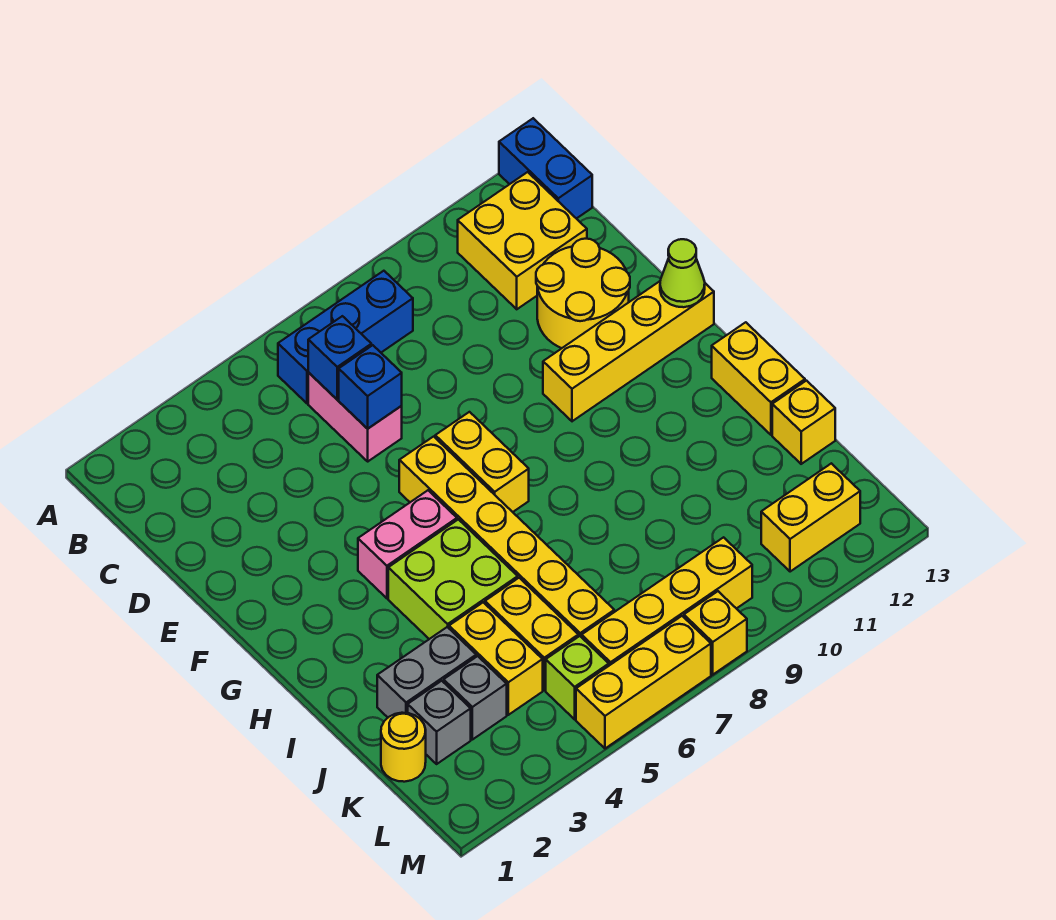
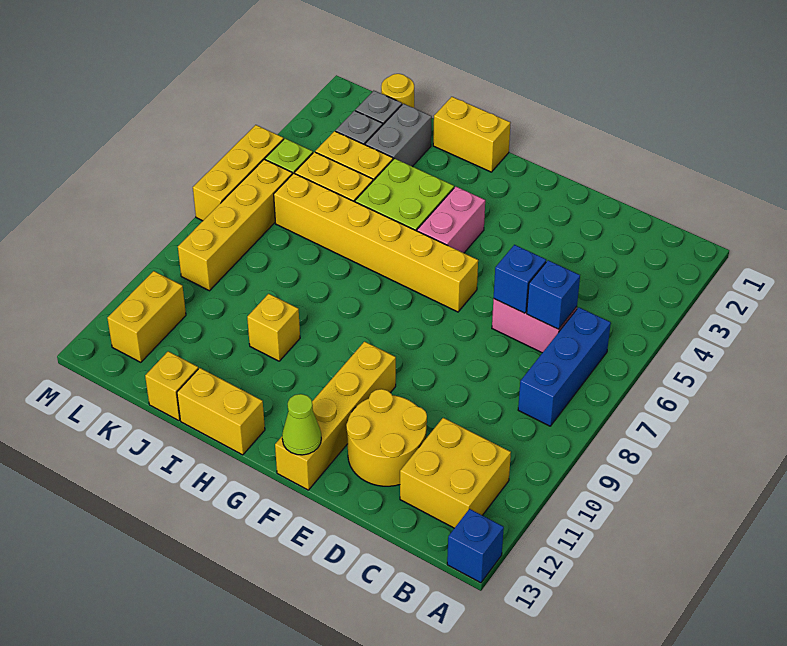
blue brick A13:B13 level 1 -> blue brick A13 level 1
yellow brick F7:G7 level 1 -> yellow brick H1:I1 level 1
yellow brick M8 level 1 -> yellow brick I10 level 1

